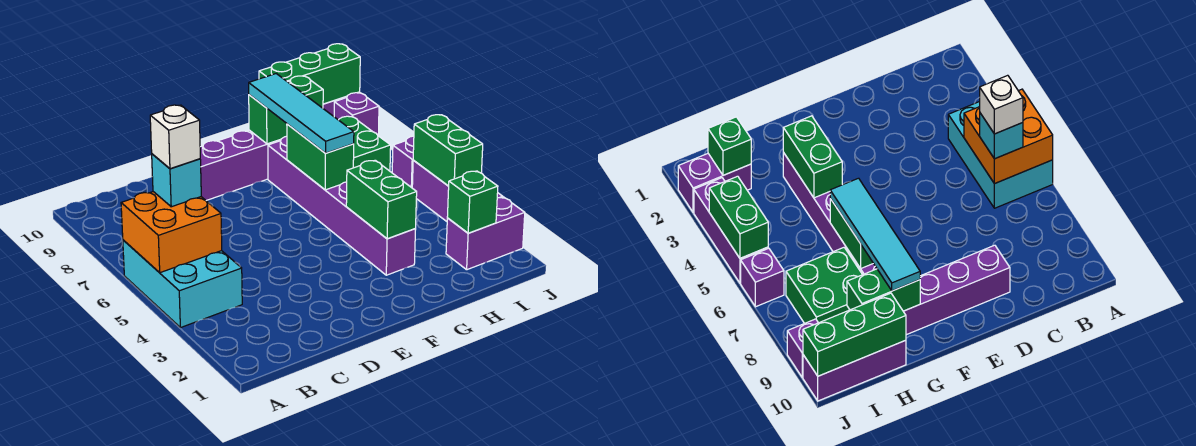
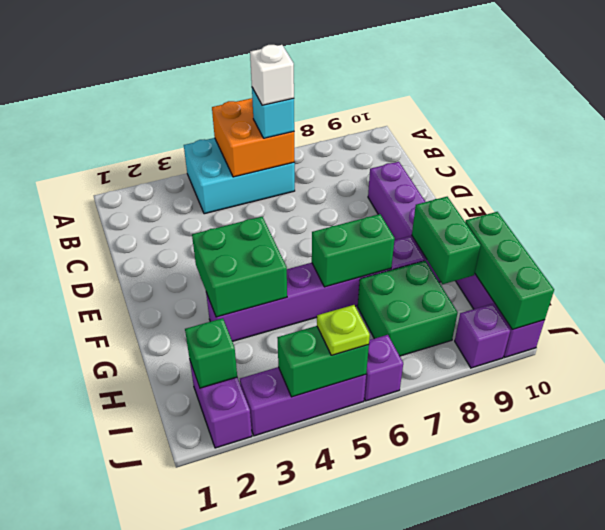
green brick G3:G4 level 2 -> green brick F3:G4 level 2
cyan tile G6:G9 level 3 -> none
none -> lime plate J5 level 3

